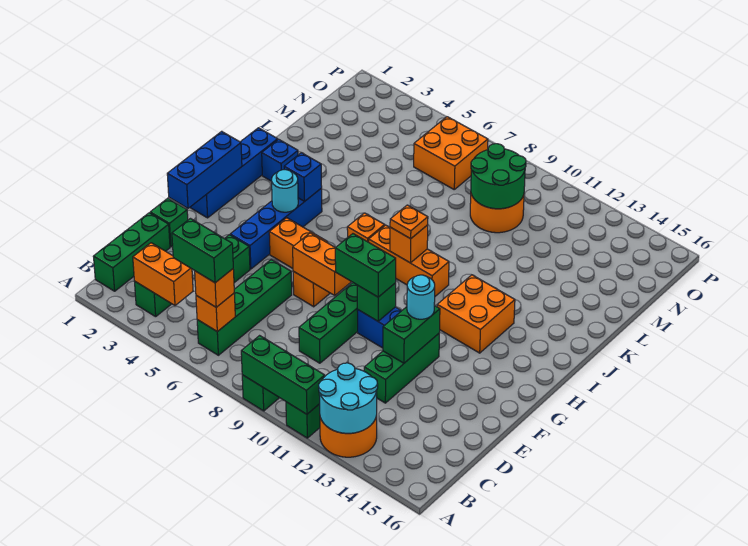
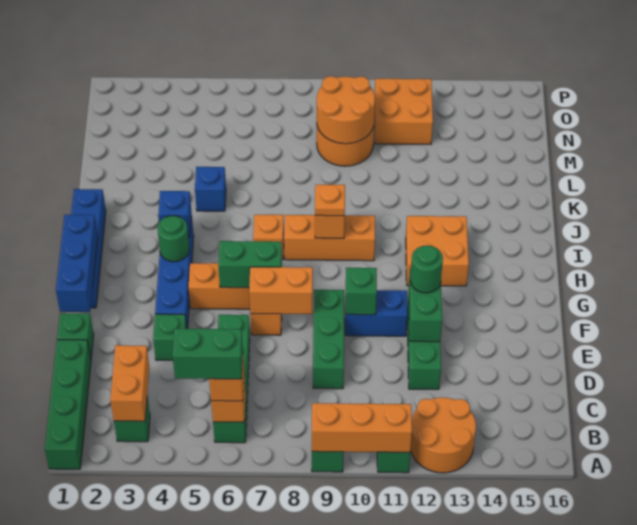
green brick A9:A11 level 2 -> orange brick A9:A11 level 2
cyan round brick A12:B13 level 2 -> none
green brick B1:D1 level 1 -> green brick A1:D1 level 1
orange brick B3:B4 level 2 -> orange brick B3:C3 level 2
green brick F9:F10 level 3 -> green brick G6:G7 level 2
cyan round brick F12 level 3 -> green round brick F12 level 3
cyan round brick H4 level 2 -> green round brick H4 level 2
blue brick J2 level 1 -> blue brick K5 level 1
green round brick M9:N10 level 2 -> orange round brick M9:N10 level 2
orange brick N6:O7 level 1 -> orange brick N11:O12 level 1

